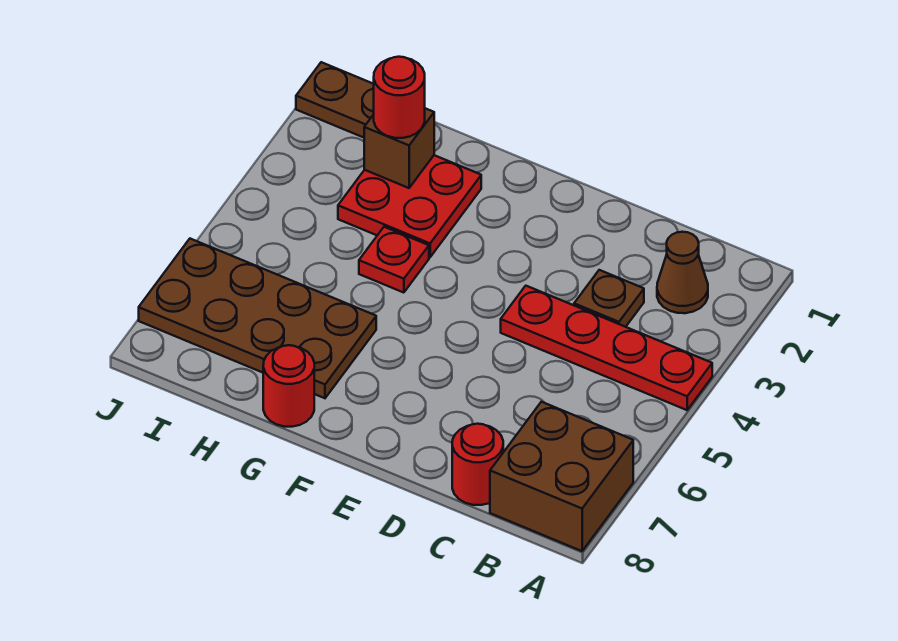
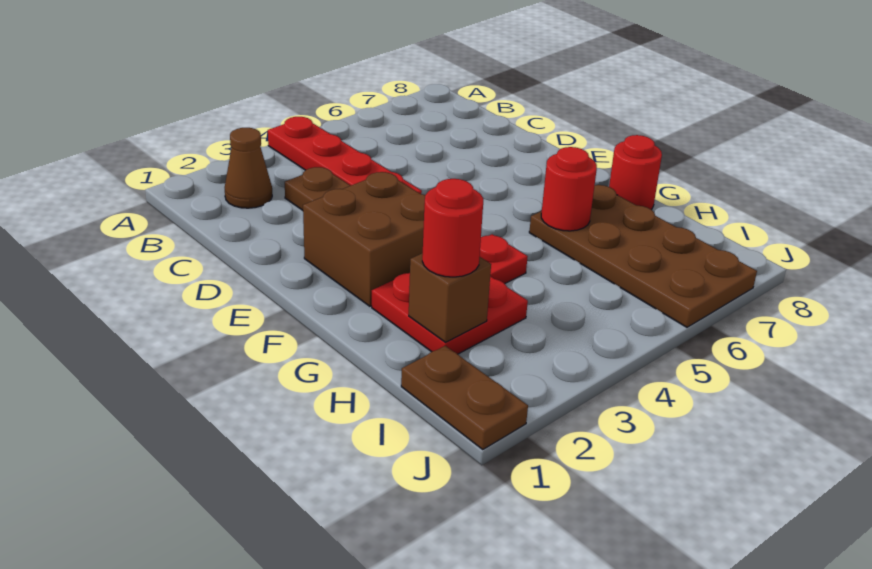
brown brick A7:B8 level 1 -> brown brick E2:F3 level 1
red round brick C8 level 1 -> red round brick G6 level 2

